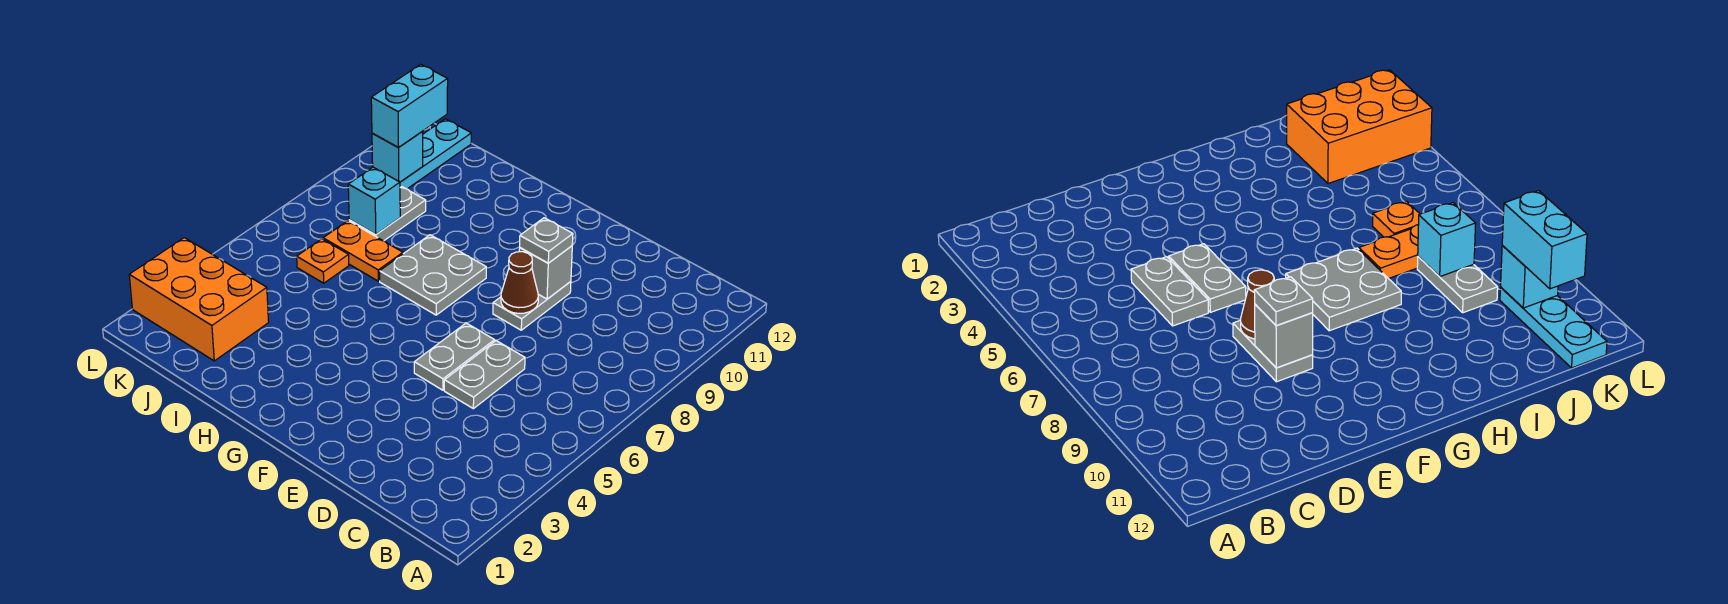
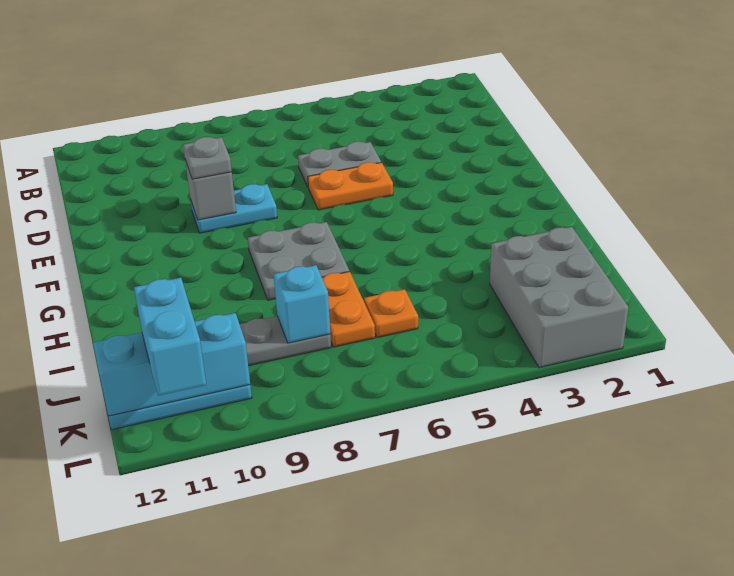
grey plate E5:E6 level 1 -> orange plate E5:E6 level 1
grey plate E8:E9 level 1 -> cyan plate E8:E9 level 1
brown cone E8 level 2 -> none
orange brick J2:L3 level 1 -> grey brick J2:L3 level 1
cyan brick K10 level 2 -> cyan brick K10:K12 level 2
cyan brick K10:K11 level 3 -> cyan brick K11:L11 level 3

